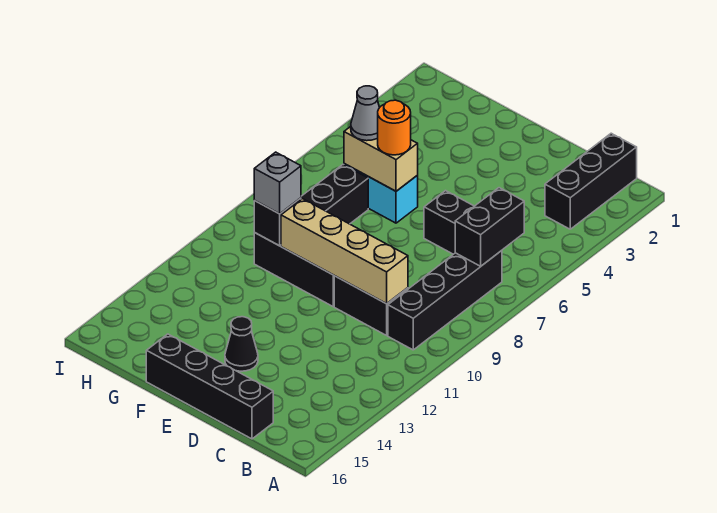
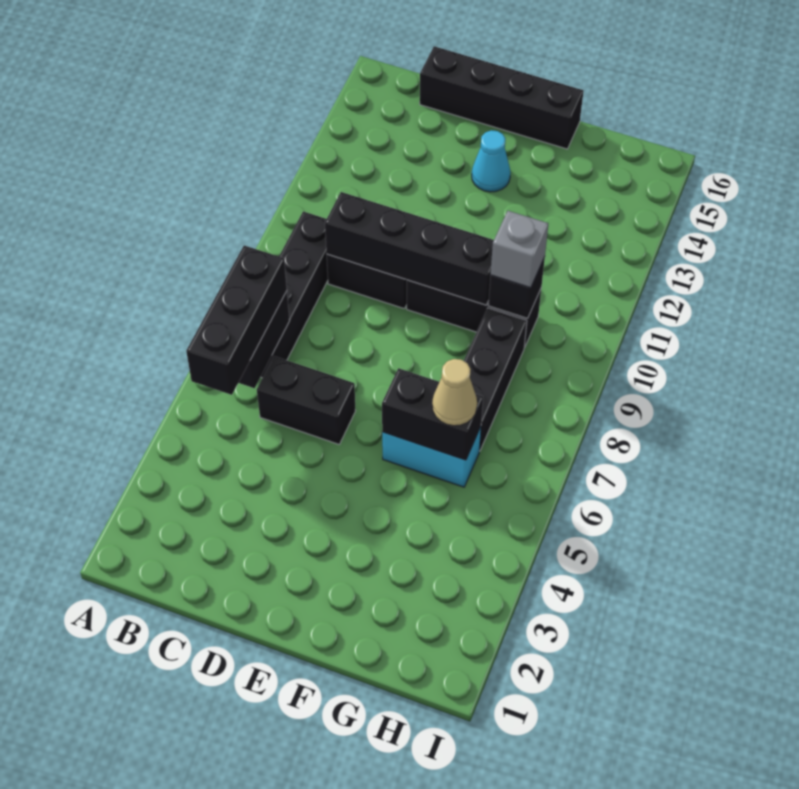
black brick B1:B3 level 1 -> black brick B5:B7 level 3
tan brick C10:F10 level 2 -> black brick C10:F10 level 2
black cone E14 level 1 -> cyan cone E14 level 1
tan brick F6:G6 level 2 -> black brick F6:G6 level 2
orange round brick F6 level 3 -> none
grey cone G6 level 3 -> tan cone G6 level 3

